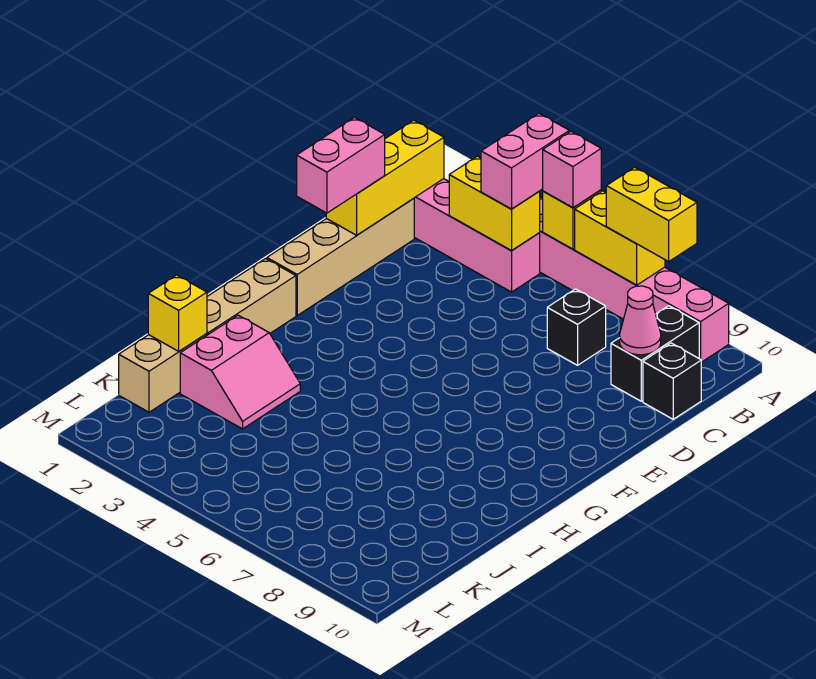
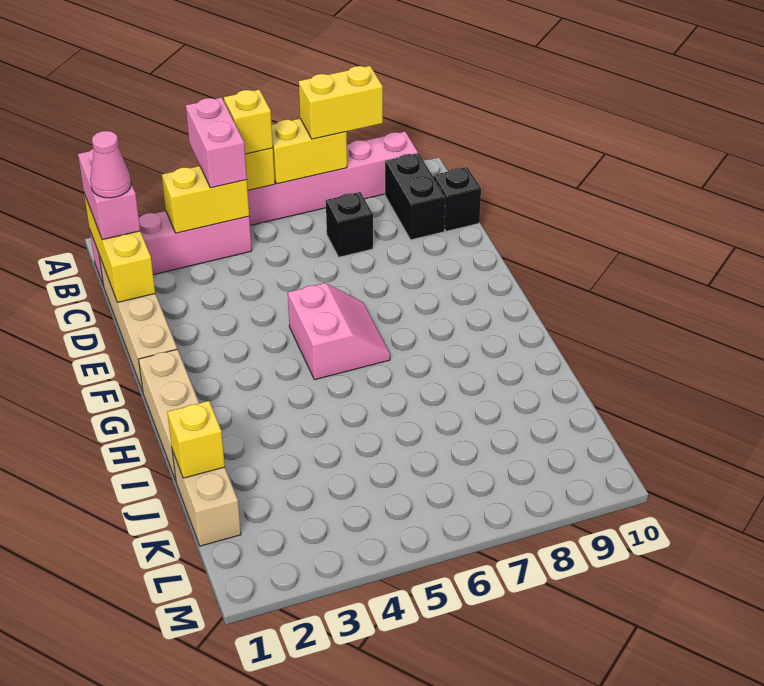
pink brick A5 level 3 -> yellow brick A5 level 3
pink cone C9 level 2 -> pink cone C1 level 4
pink brick D1:E1 level 3 -> pink brick B1:C1 level 3
pink slope I2:J3 level 1 top 2 -> pink slope F5:G6 level 1 top 5

